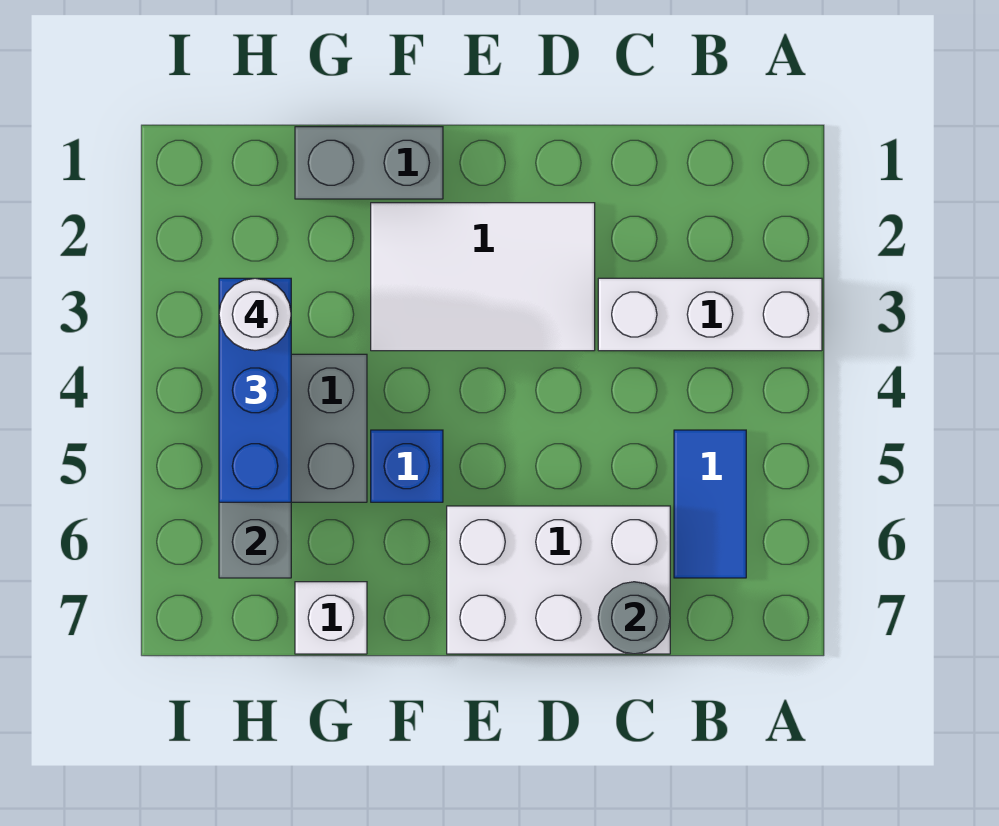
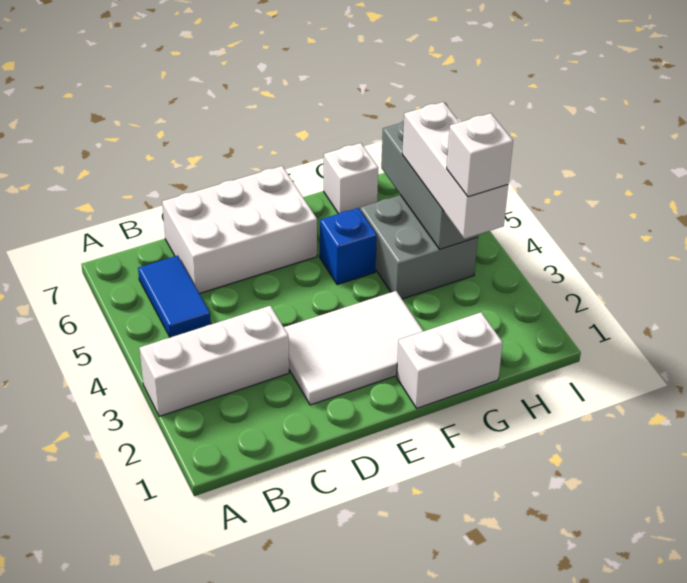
grey round brick C7 level 2 -> none
grey brick F1:G1 level 1 -> white brick F1:G1 level 1
blue brick H3:H5 level 3 -> white brick H3:H5 level 3
white round brick H3 level 4 -> white brick H3 level 4

